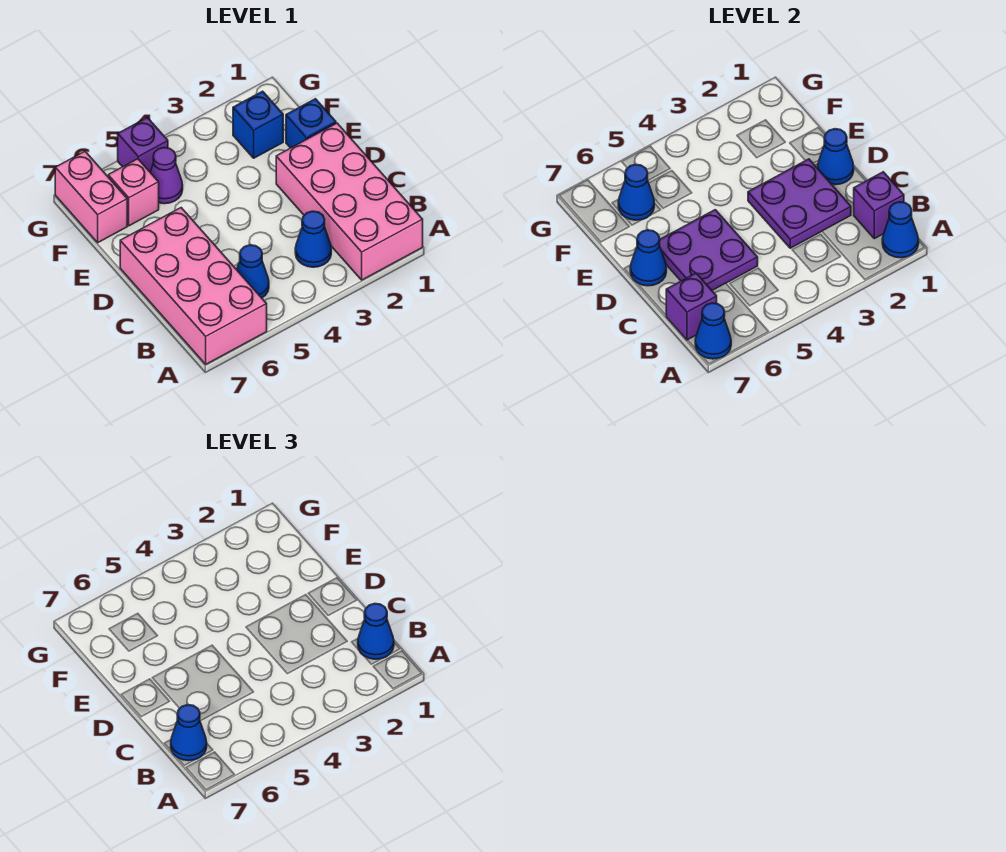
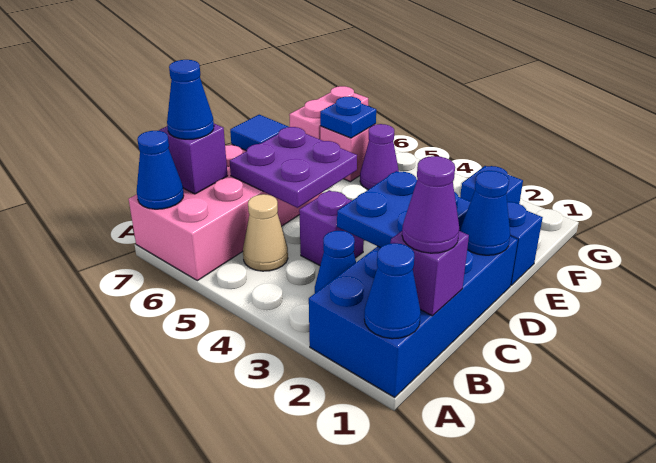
pink brick A1:D2 level 1 -> blue brick A1:D2 level 1
blue cone B1 level 3 -> purple cone B1 level 3
blue cone B5 level 1 -> tan cone B5 level 1
purple plate C2:D3 level 2 -> blue plate C2:D3 level 2
blue cone D7 level 2 -> blue tile D7 level 2
blue cone F6 level 2 -> blue plate F6 level 2
purple brick G5 level 1 -> purple brick C4 level 1

